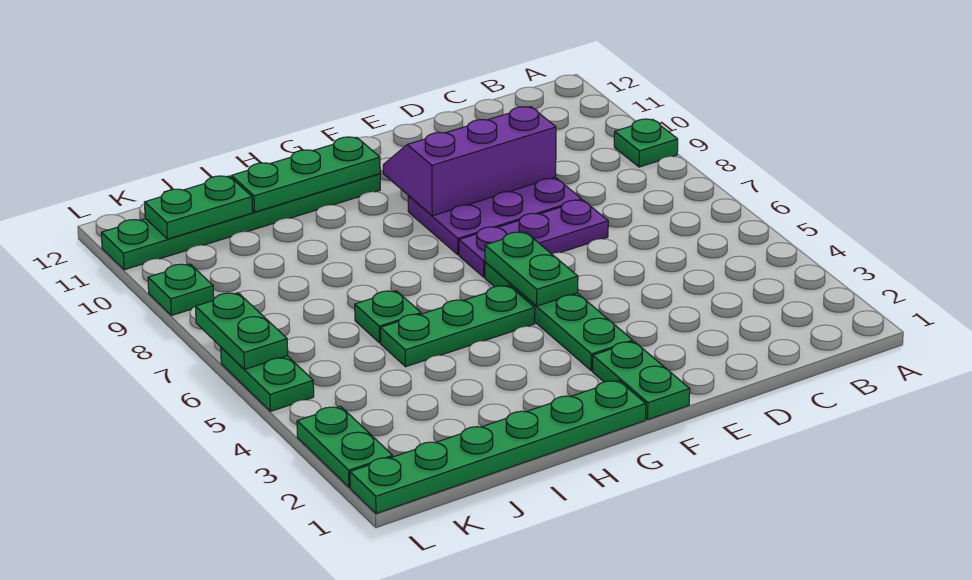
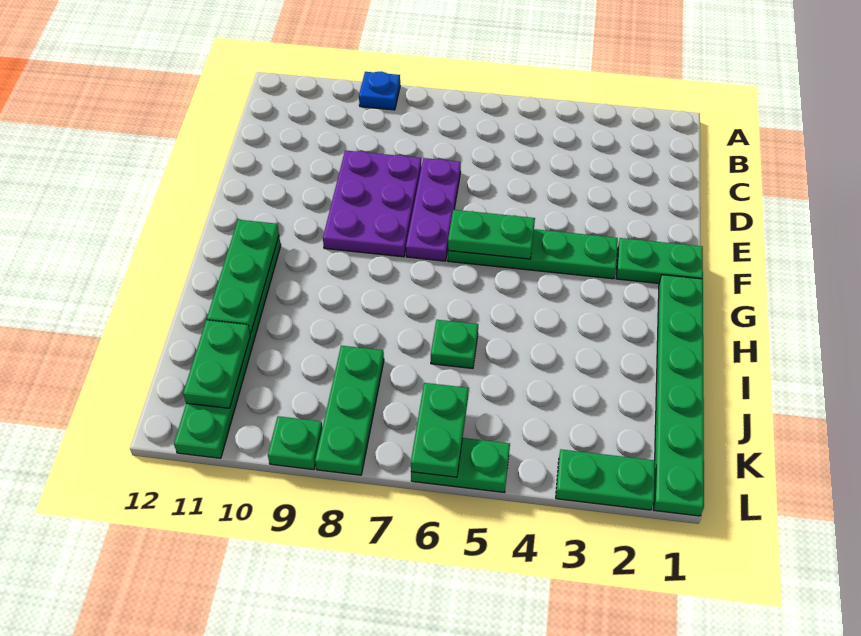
green plate A9 level 1 -> blue plate A9 level 1
purple slope D9:F10 level 2 top 9 -> none
green plate G5:I5 level 1 -> green plate J8:L8 level 1
green plate L6:L7 level 2 -> green plate K6:L6 level 2

